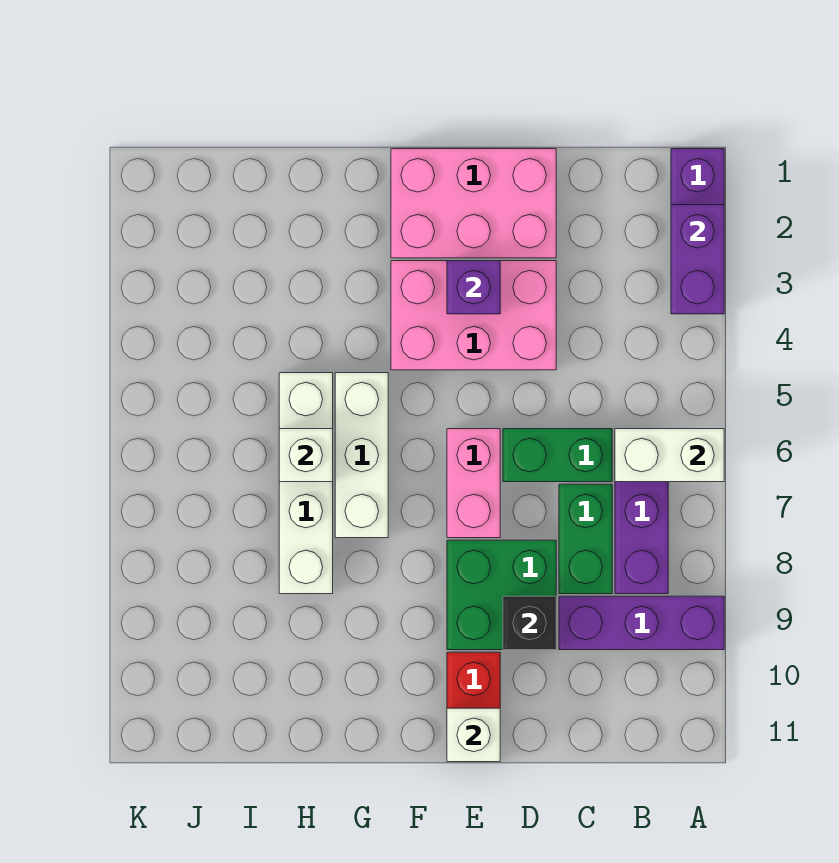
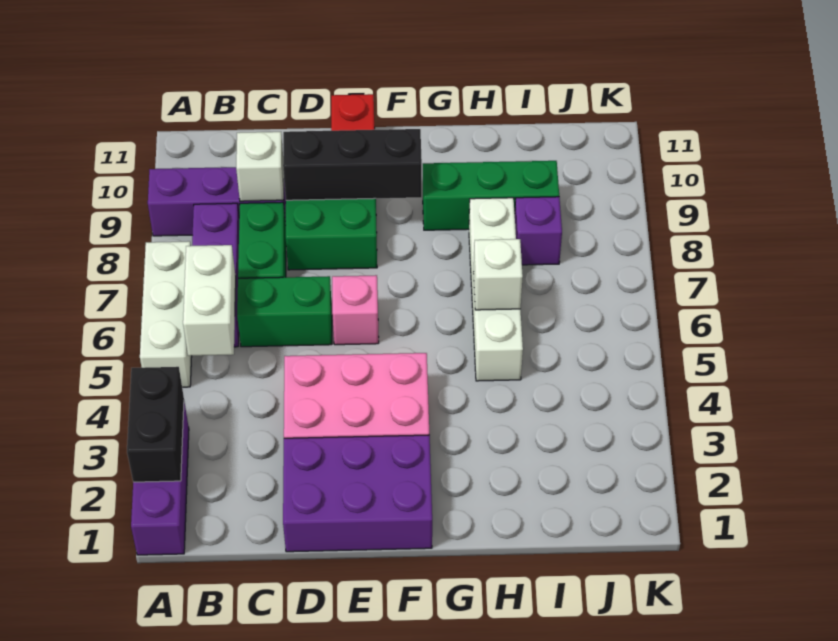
purple brick A2:A3 level 2 -> black brick A2:A3 level 2
white brick A6:B6 level 2 -> white brick B5:B6 level 2
pink brick D1:F2 level 1 -> purple brick D1:F2 level 1
black brick D9 level 2 -> black brick D9:F9 level 2
purple brick E3 level 2 -> purple brick I8 level 1
pink brick E6:E7 level 1 -> pink brick E6 level 1
white brick E11 level 2 -> white brick C9 level 2
white brick G5:G7 level 1 -> white brick A5:A7 level 1
none -> green brick G9:I9 level 1

